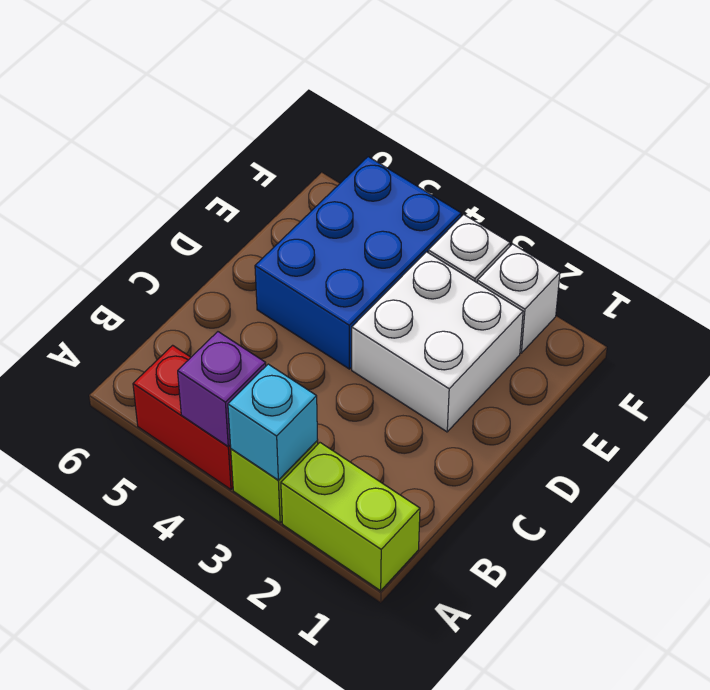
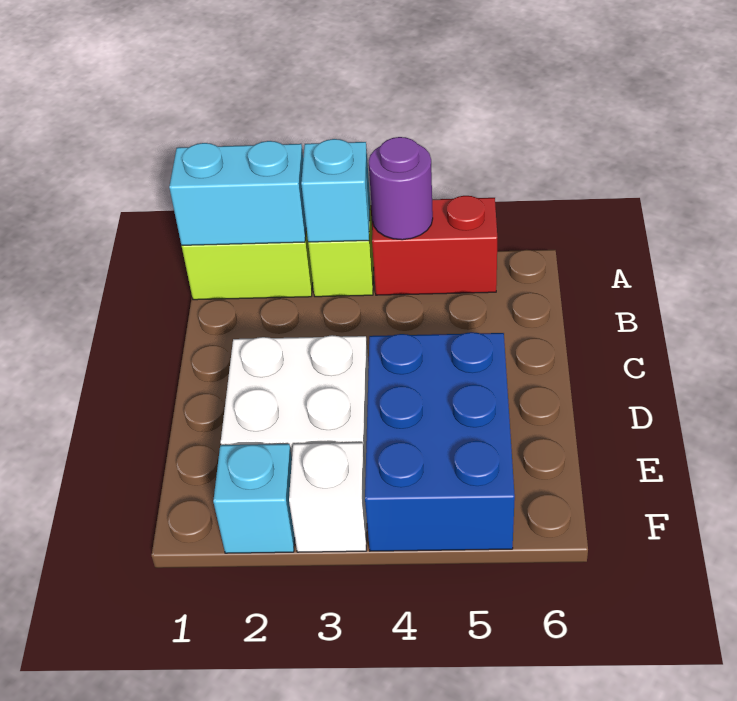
none -> cyan brick A1:A2 level 2
purple brick A4 level 2 -> purple round brick A4 level 2
white brick F2 level 1 -> cyan brick F2 level 1

